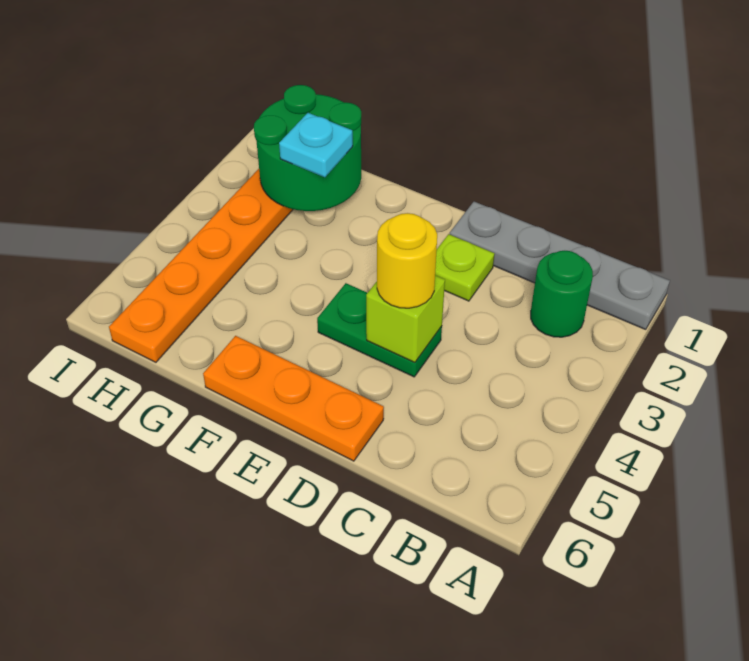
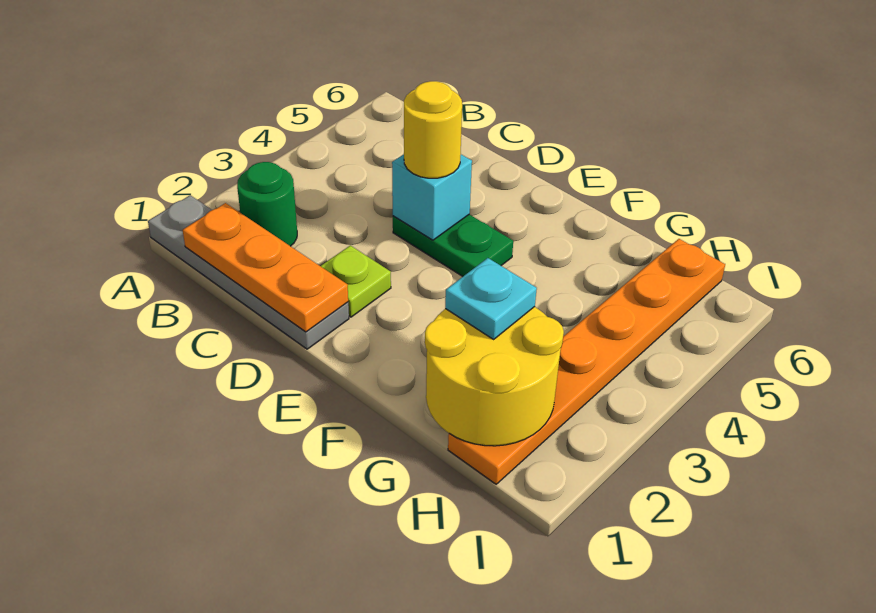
lime brick D4 level 2 -> cyan brick D4 level 2
orange plate D6:F6 level 1 -> orange plate B1:D1 level 2
green round brick G1:H2 level 2 -> yellow round brick G1:H2 level 2

